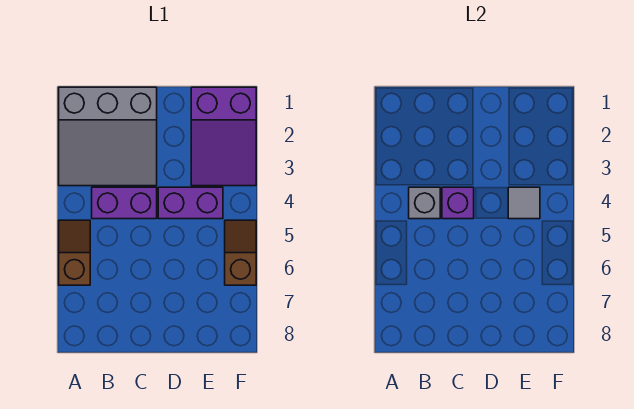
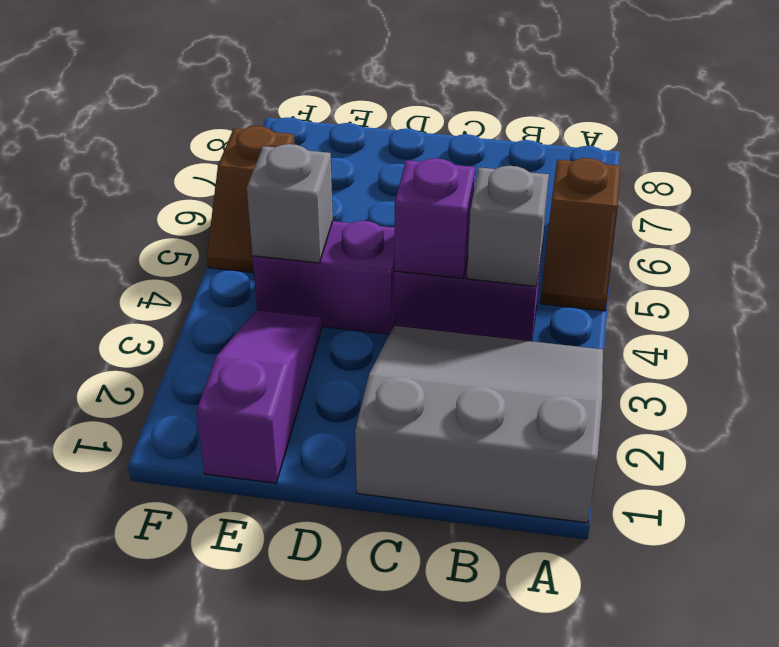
purple slope E1:F3 level 1 top 1 -> purple slope E1:E3 level 1 top 1
grey tile E4 level 2 -> grey brick E4 level 2

